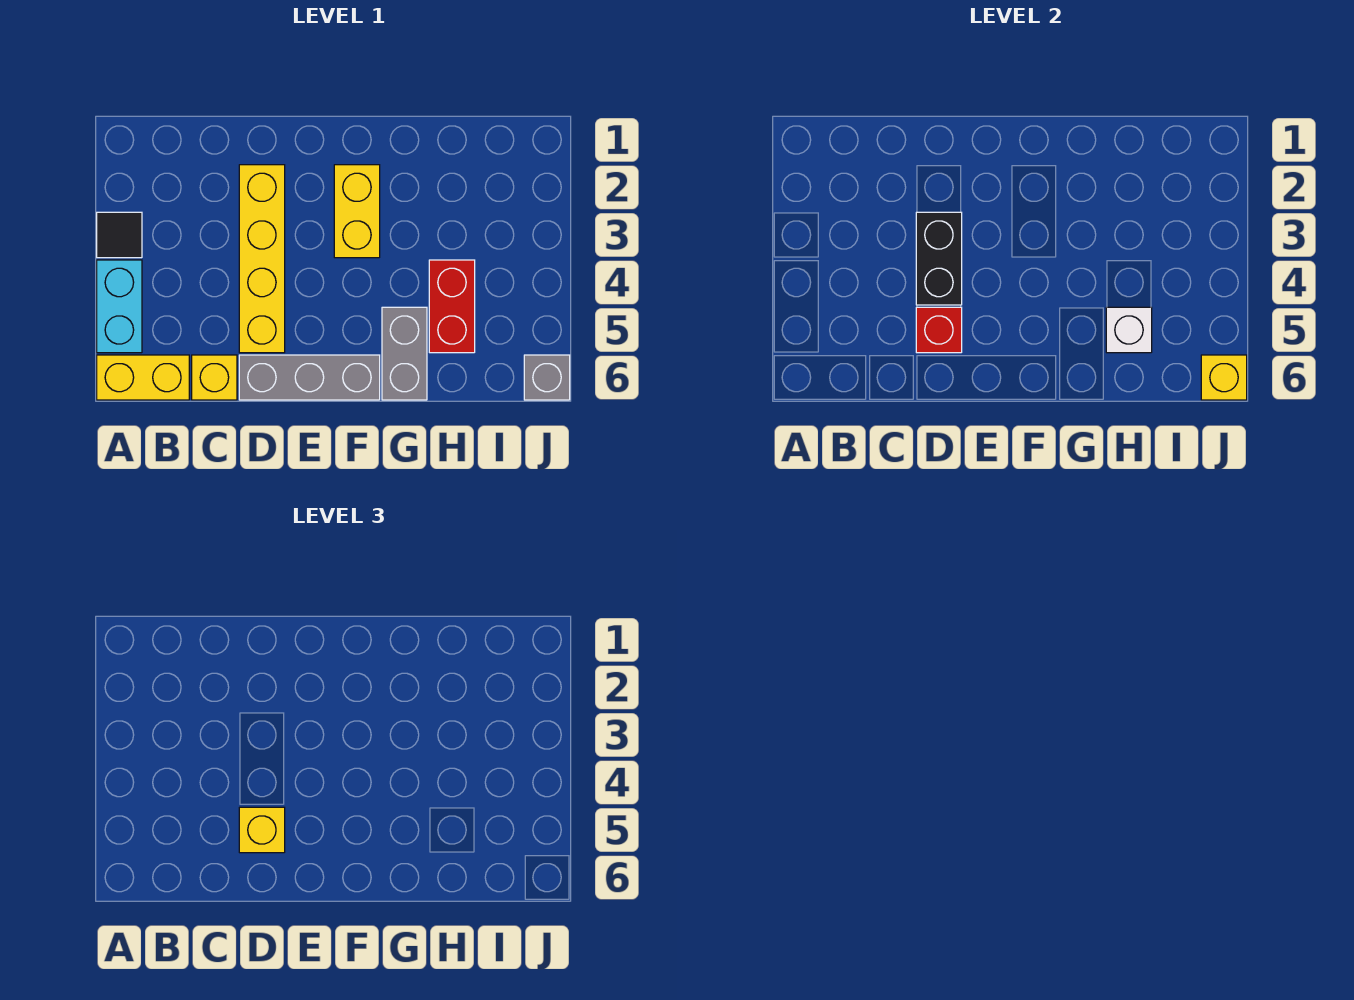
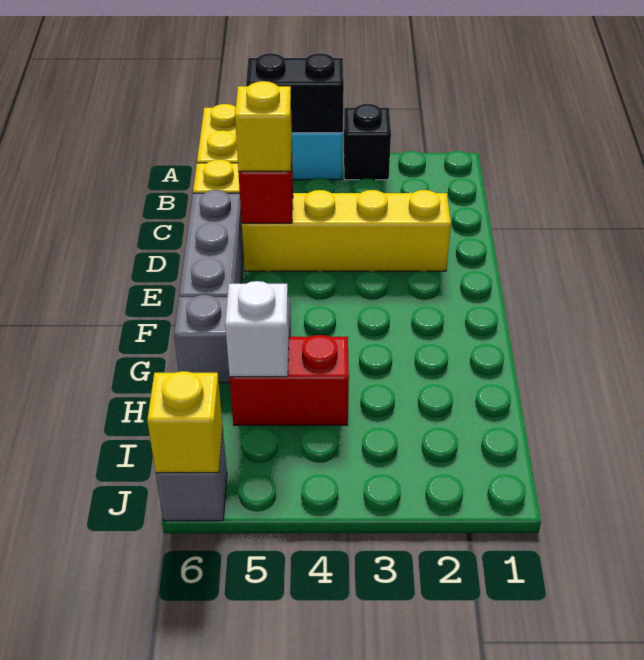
black tile A3 level 1 -> black brick A3 level 1
black brick D3:D4 level 2 -> black brick A4:A5 level 2
yellow brick F2:F3 level 1 -> none

